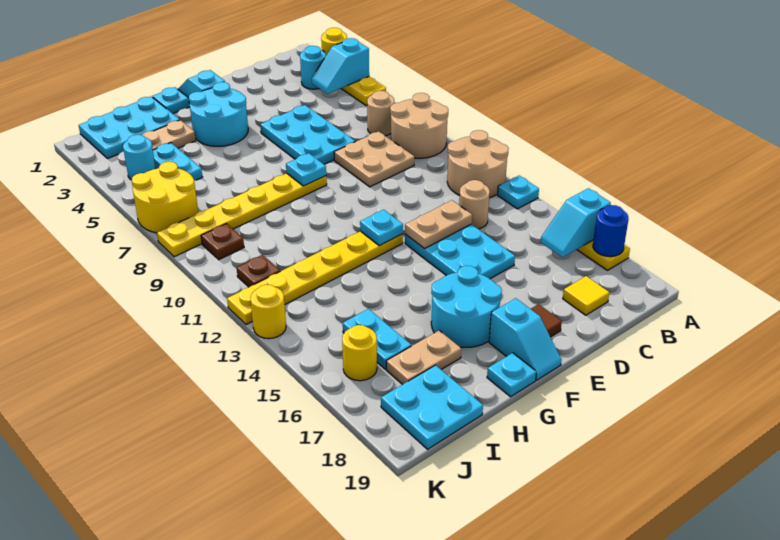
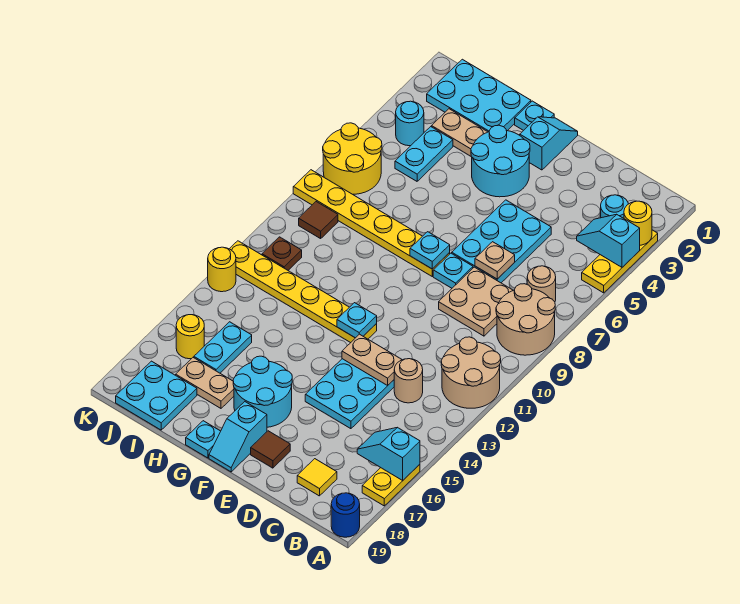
cyan plate A13 level 1 -> cyan plate E8 level 1
blue round brick A17 level 2 -> blue round brick A19 level 1
none -> tan plate D7 level 2
brown plate J9 level 1 -> brown tile J9 level 1

